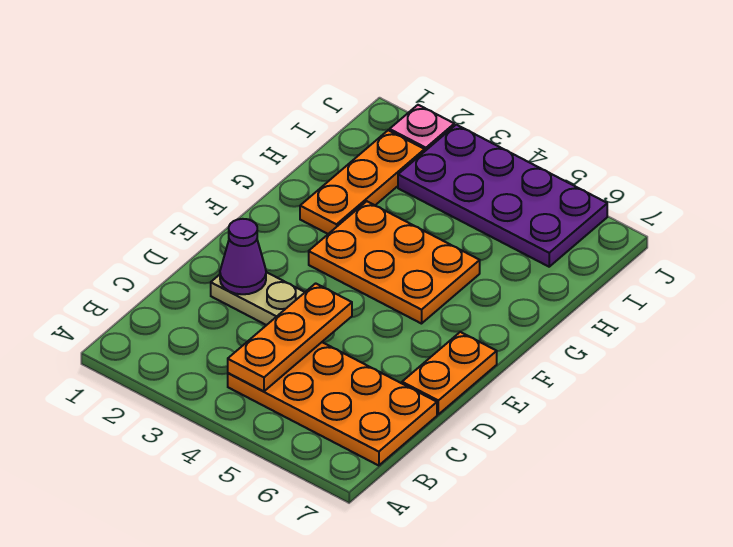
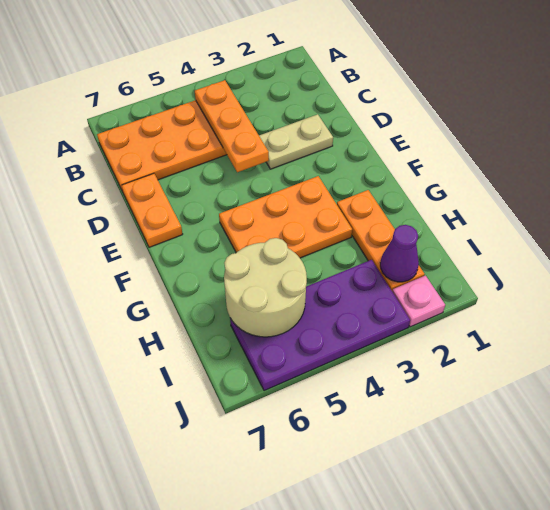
purple cone D2 level 2 -> purple cone I2 level 2
none -> tan round brick H5:I6 level 2

